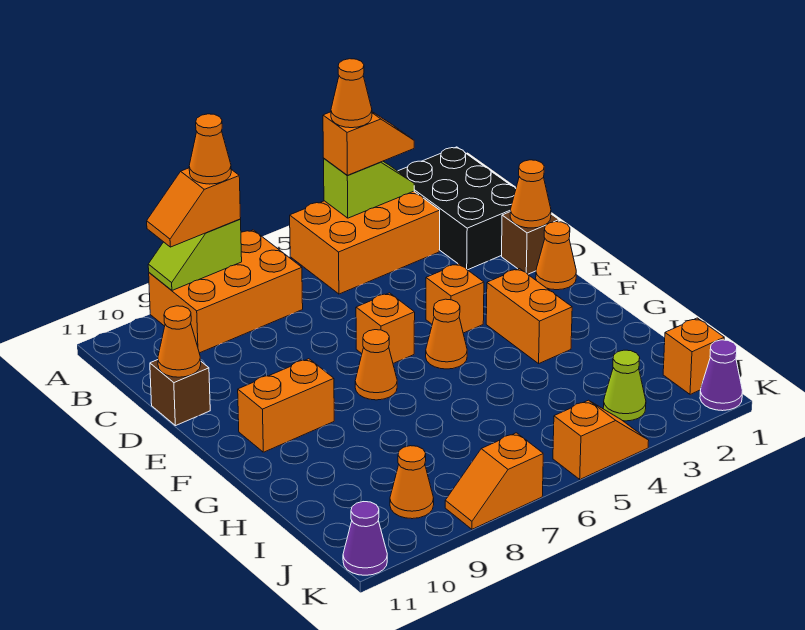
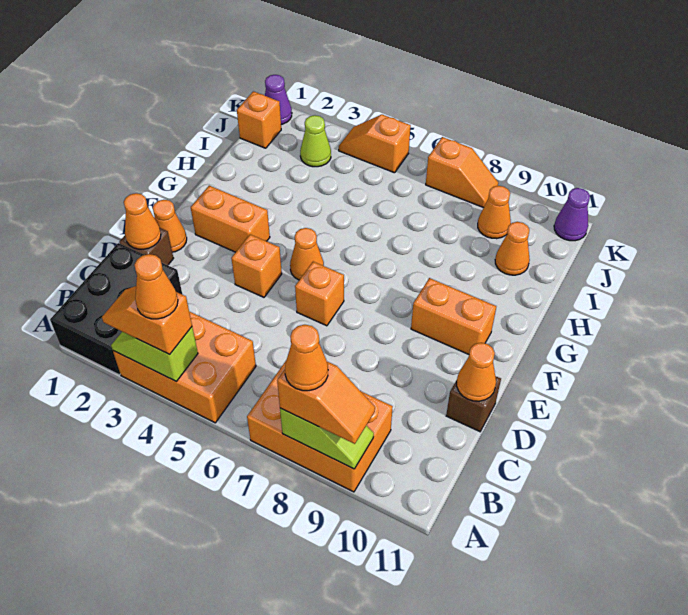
orange brick F3:G3 level 1 -> orange brick F2:F3 level 1
orange cone F7 level 1 -> orange cone I10 level 1

